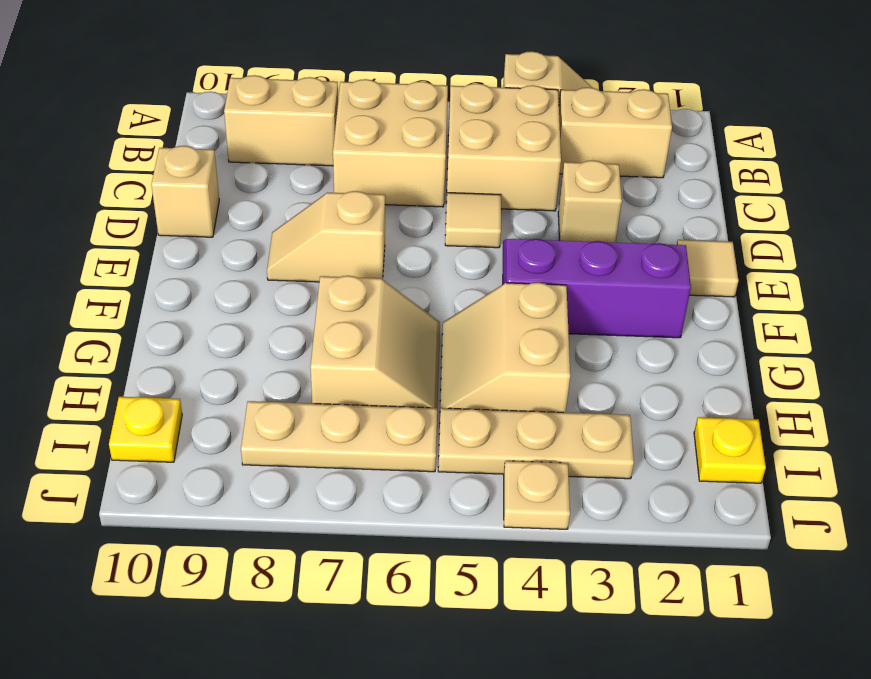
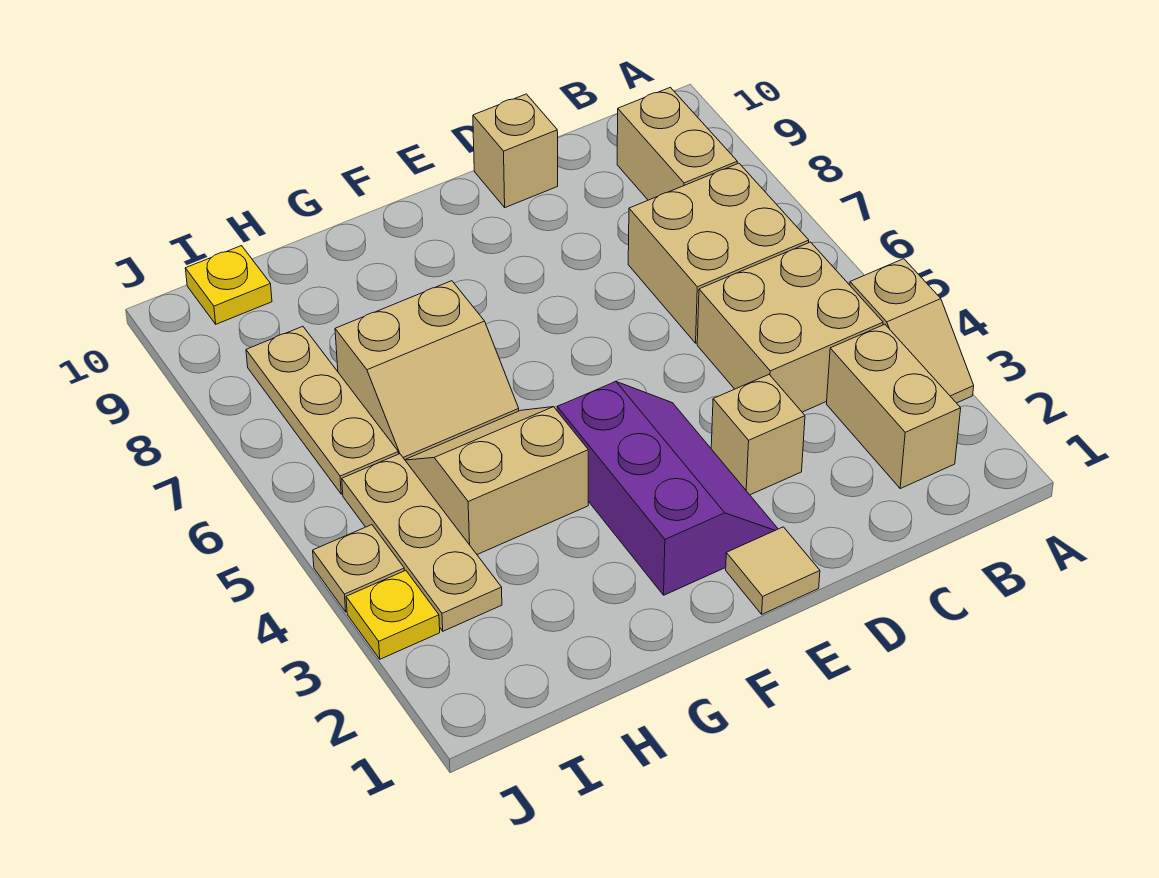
tan tile D5 level 1 -> none
tan slope E7:E8 level 1 top 7 -> none
yellow plate I1 level 1 -> yellow plate J3 level 1

